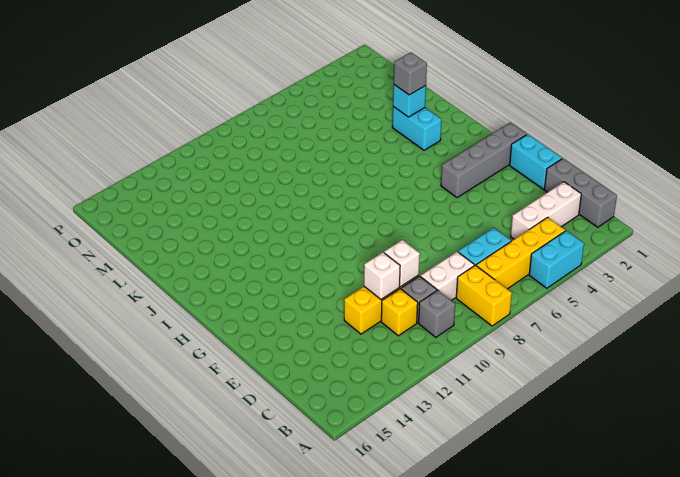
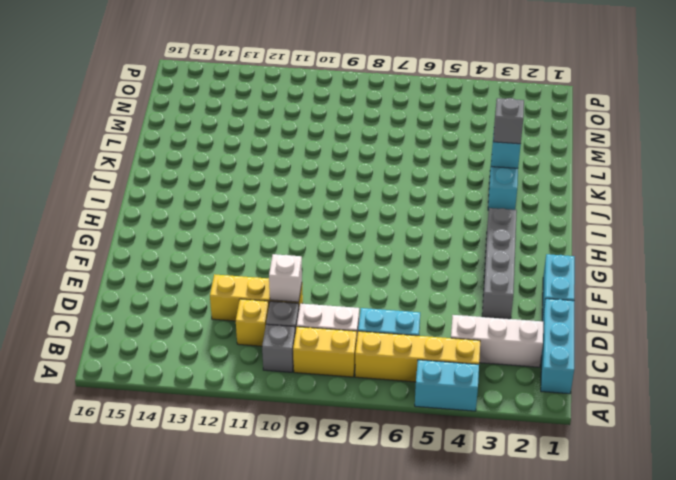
yellow brick A8:B8 level 1 -> yellow brick B8:B9 level 1
grey brick B1:D1 level 1 -> cyan brick B1:D1 level 1
white brick D11 level 2 -> none
grey brick G1:G4 level 1 -> grey brick E3:H3 level 1

